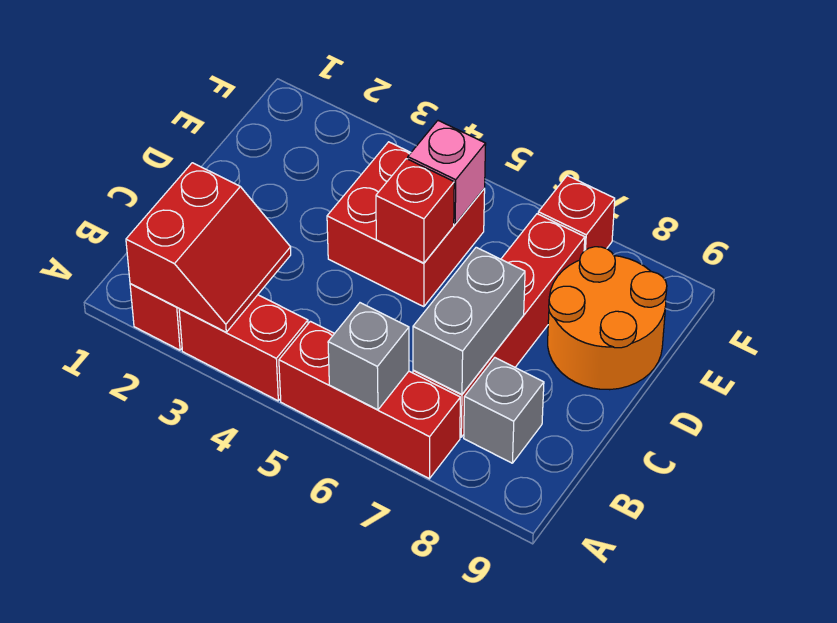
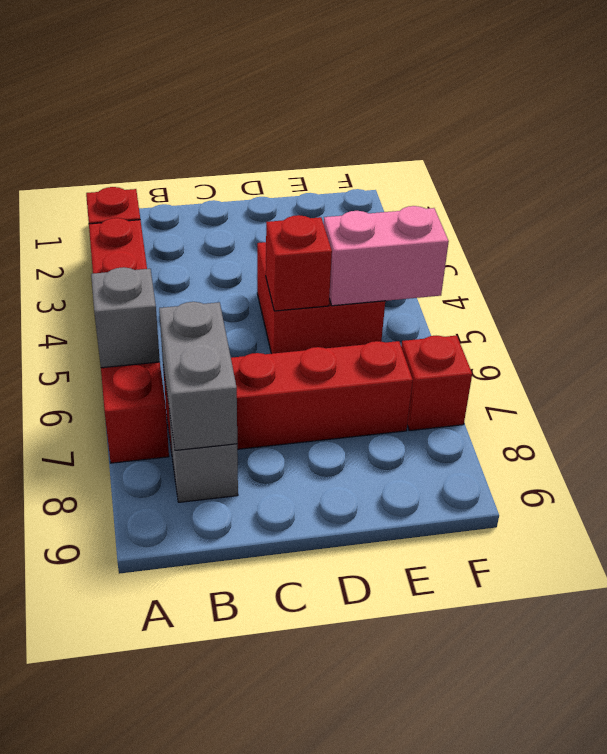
red slope A2:B3 level 2 top 2 -> none
grey brick B7:C7 level 2 -> grey brick B7:B8 level 2
orange round brick D8:E9 level 1 -> none
pink brick E5 level 2 -> pink brick E5:F5 level 2

